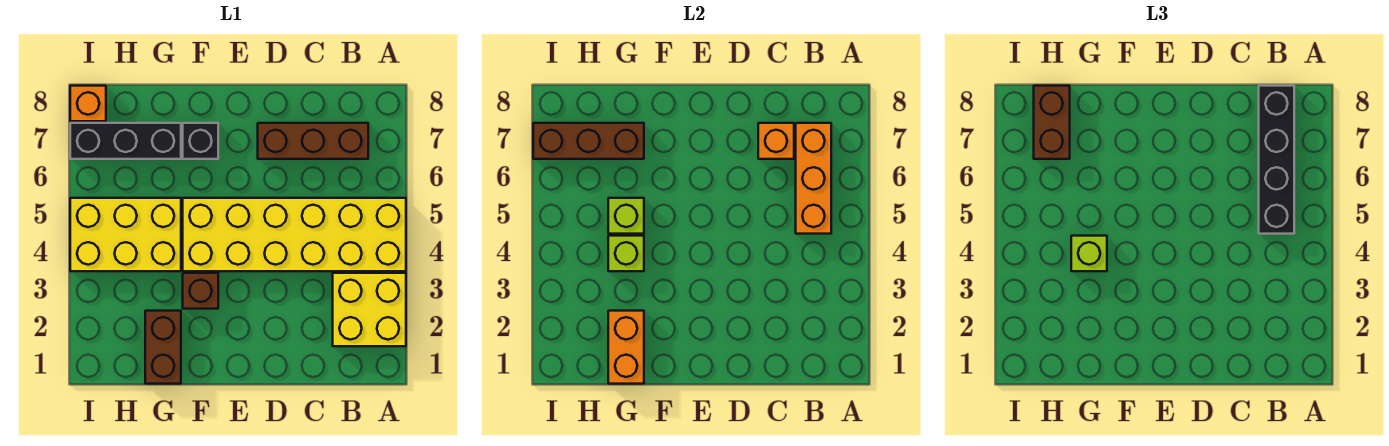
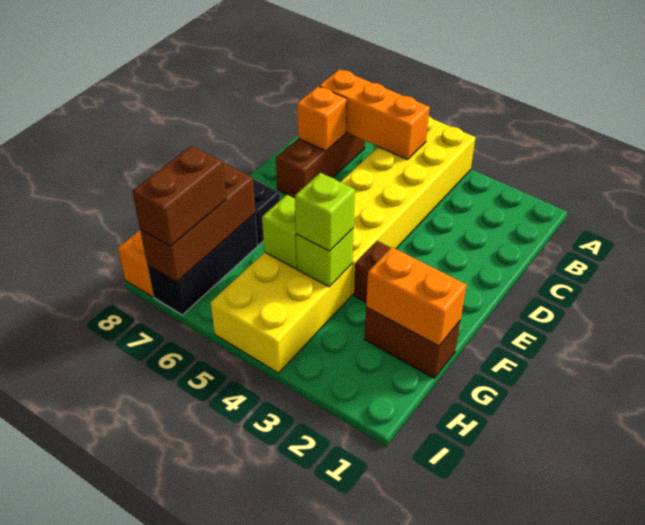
yellow brick A2:B3 level 1 -> none
black brick B5:B8 level 3 -> none
brown brick H7:H8 level 3 -> brown brick H7:I7 level 3

